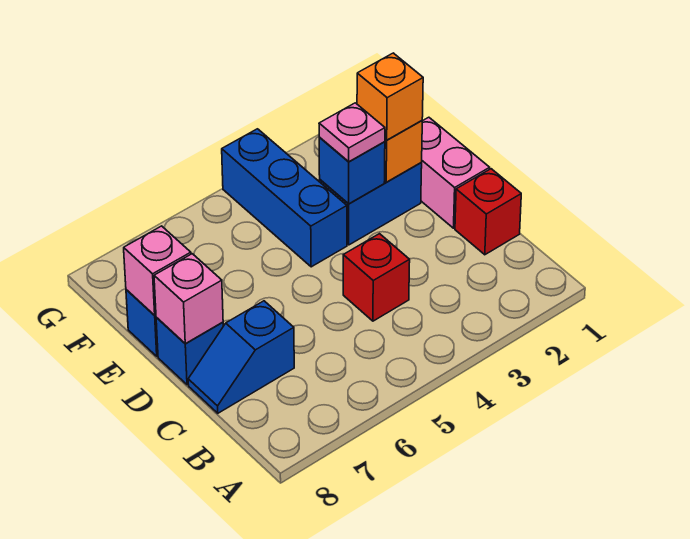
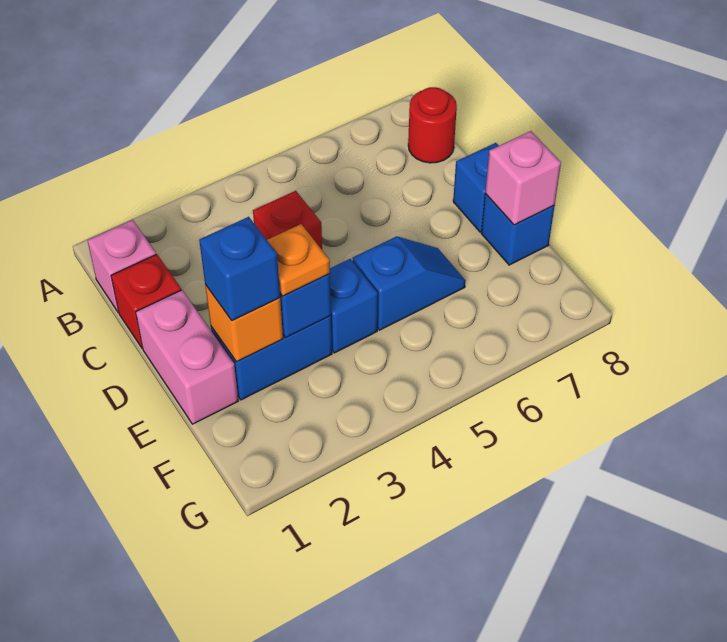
none -> red round brick B8 level 1
blue slope C7:C8 level 1 top 7 -> blue slope E5:E6 level 1 top 5
pink brick D8 level 2 -> pink brick B1 level 1
orange brick E2 level 3 -> blue brick E2 level 3
pink plate E3 level 3 -> orange plate E3 level 3
blue brick E4:G4 level 1 -> blue brick E4 level 1

